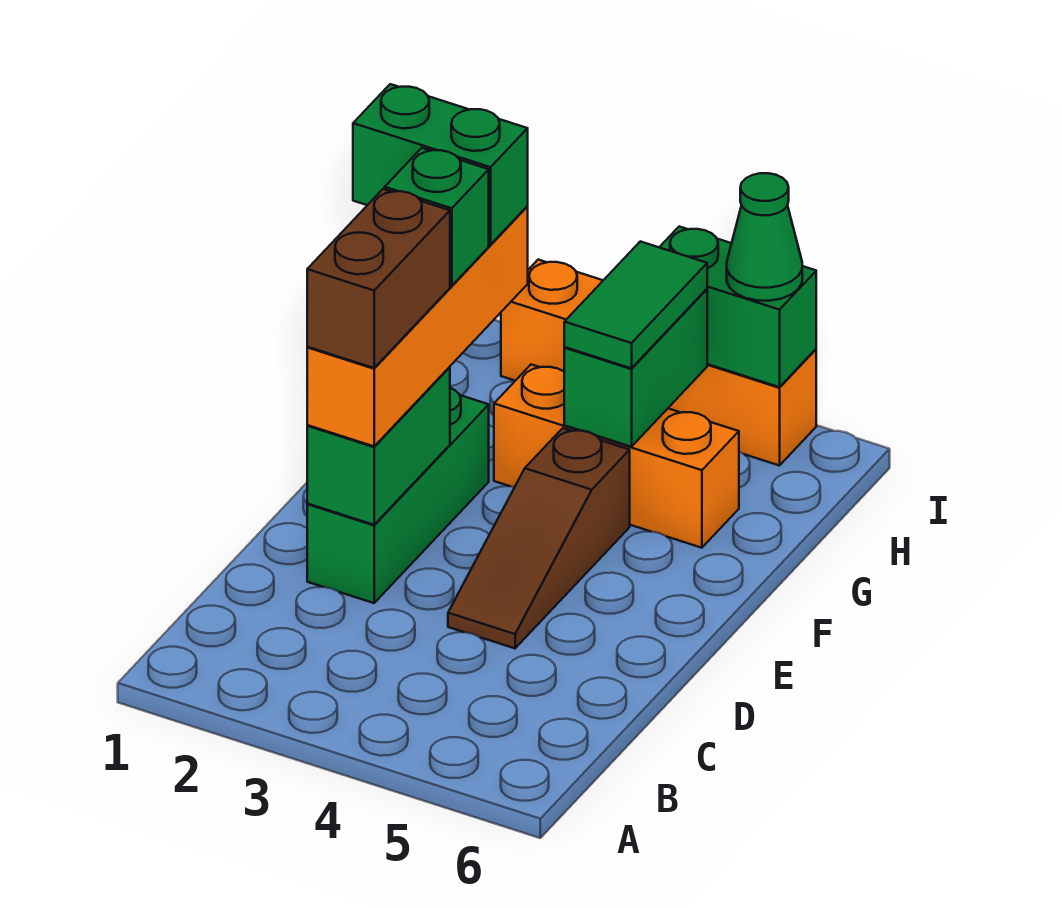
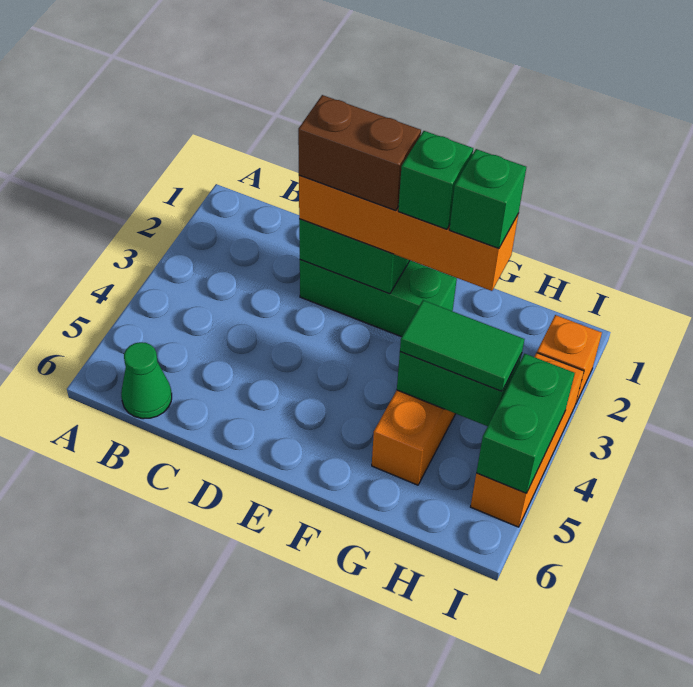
brown slope D4:F4 level 1 top F -> none
green brick G1:G2 level 4 -> green brick G2 level 4
green cone I5 level 3 -> green cone B6 level 1

